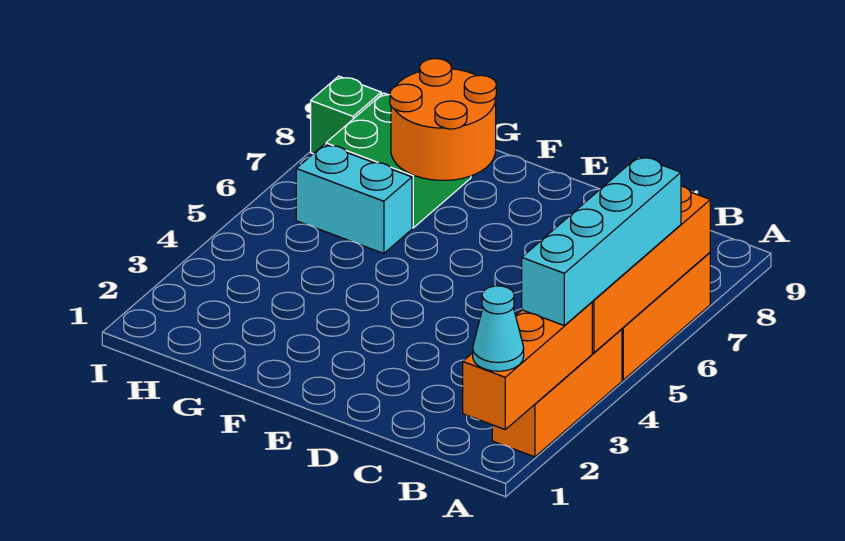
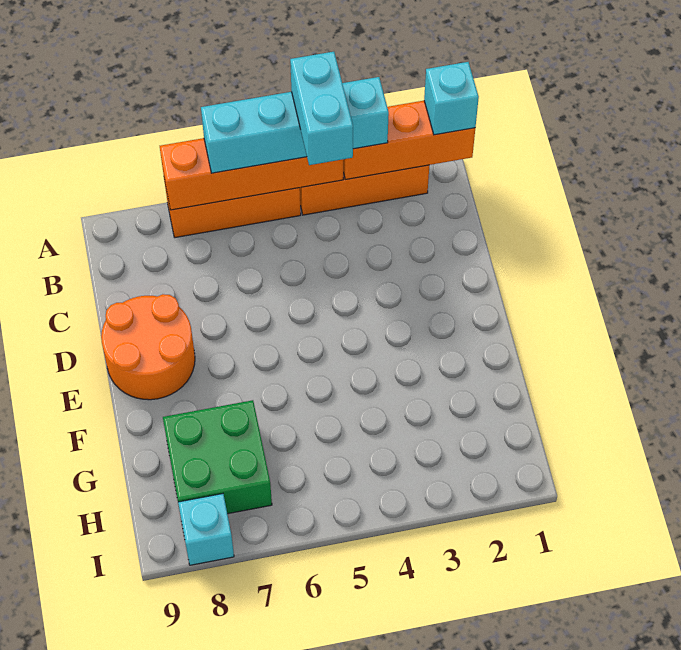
cyan cone A1 level 3 -> cyan brick A1 level 3
orange round brick F7:G8 level 2 -> orange round brick D8:E9 level 1
cyan brick G6:H6 level 1 -> cyan brick A4:B4 level 4
green brick I8 level 1 -> cyan brick I8 level 1

